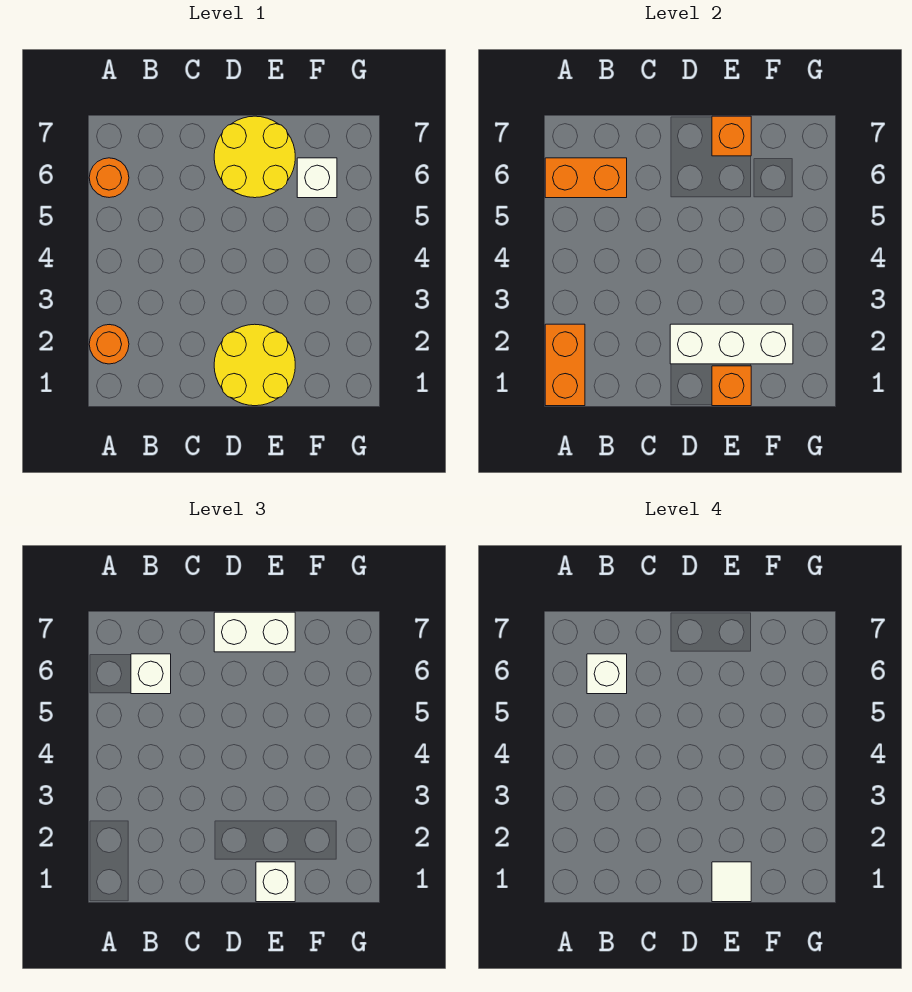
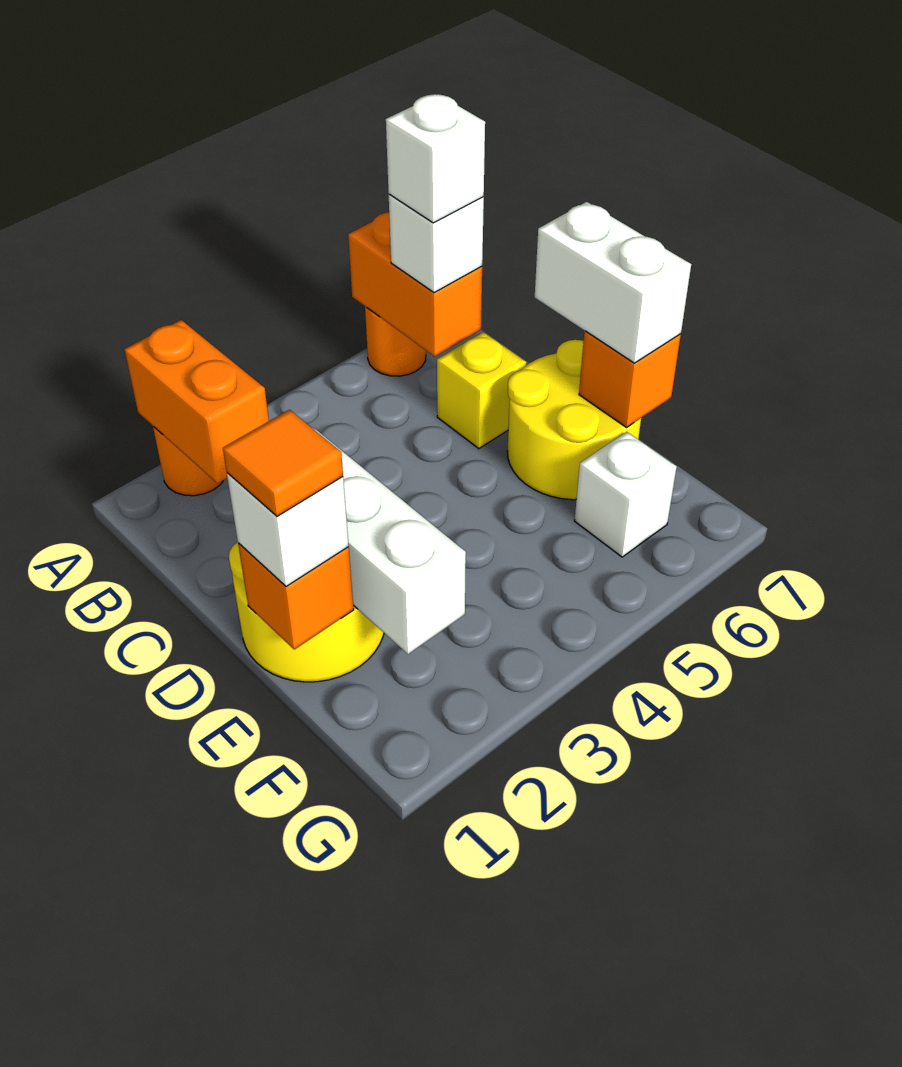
orange brick A1:A2 level 2 -> orange brick A2:B2 level 2
none -> yellow brick C6 level 1
white tile E1 level 4 -> orange tile E1 level 4

